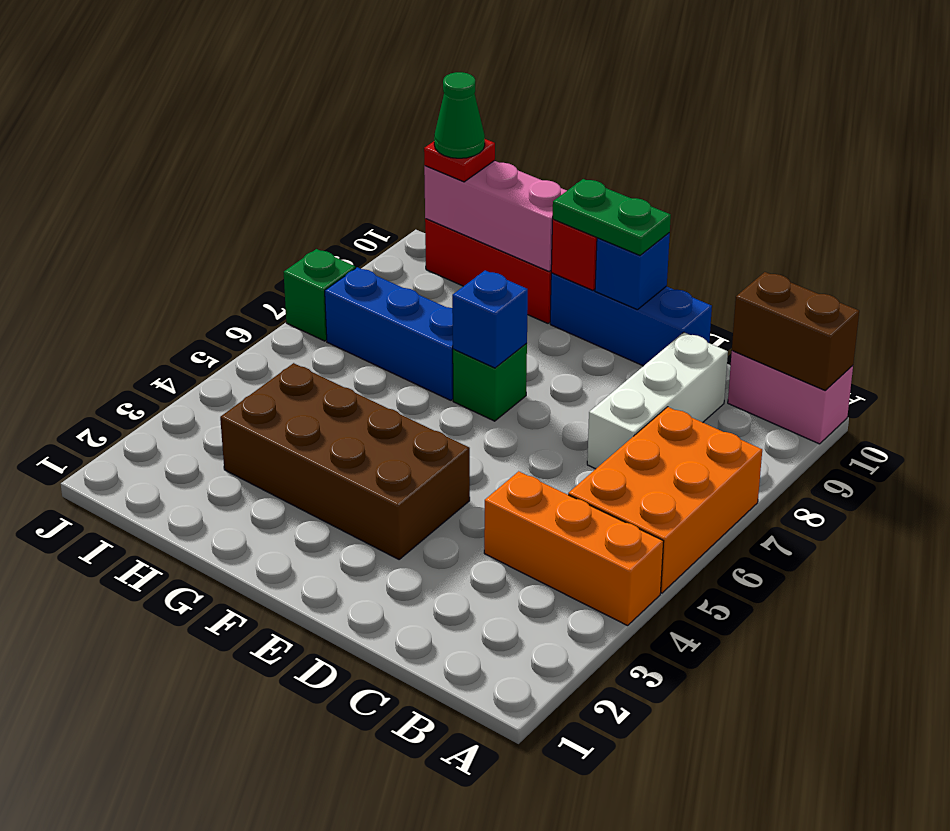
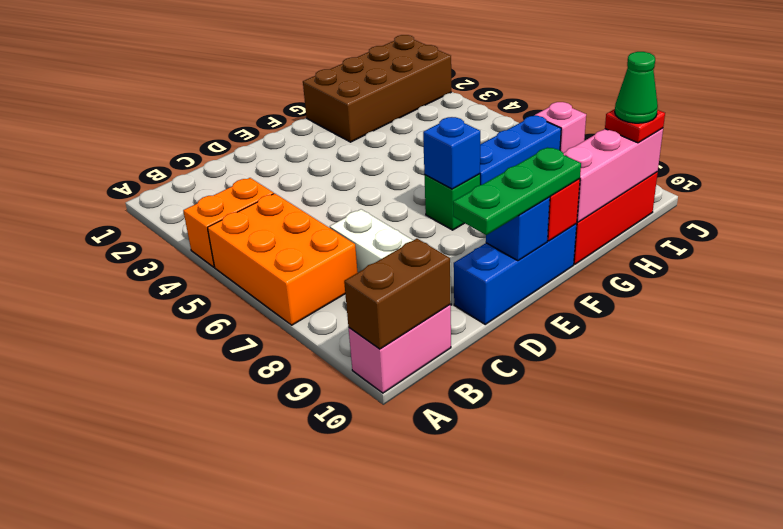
orange brick A4:C4 level 1 -> orange brick A4:B4 level 1
brown brick E3:H4 level 1 -> brown brick G1:J2 level 1
green plate E10:F10 level 3 -> green plate D10:F10 level 3
green brick J7 level 1 -> pink brick J7 level 1

